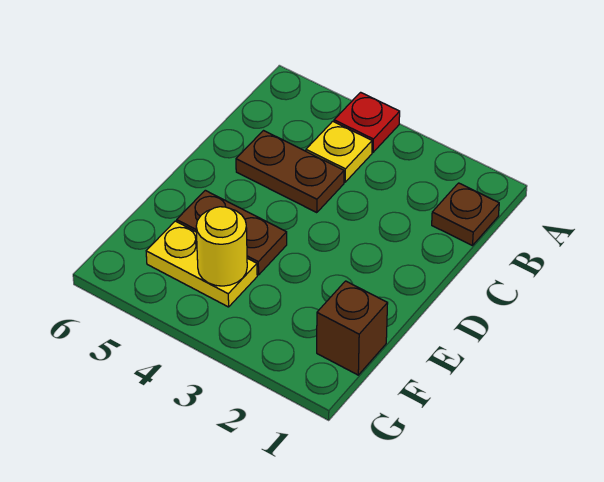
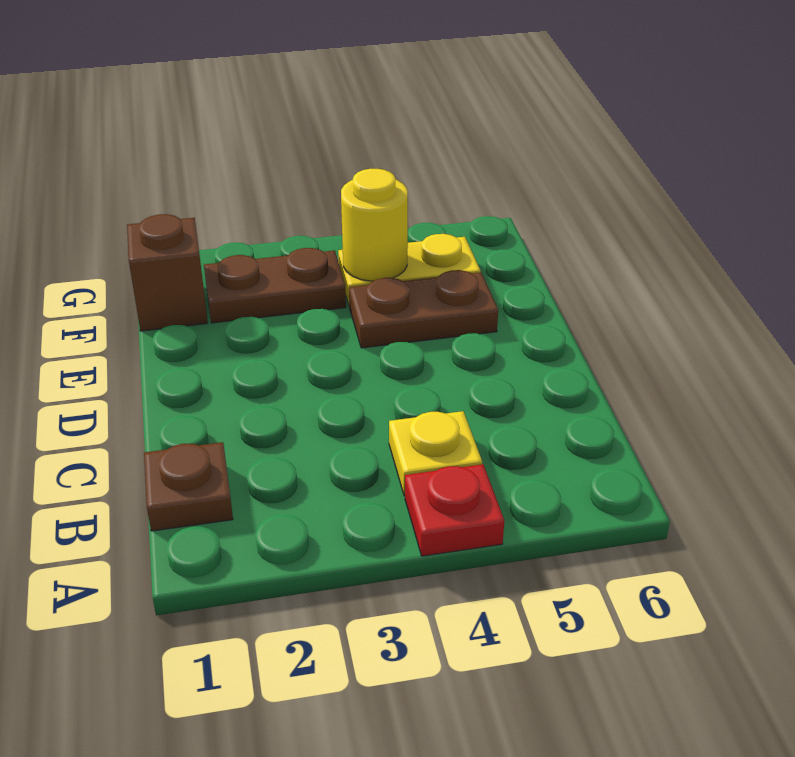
brown plate C4:C5 level 1 -> brown plate F2:F3 level 1

